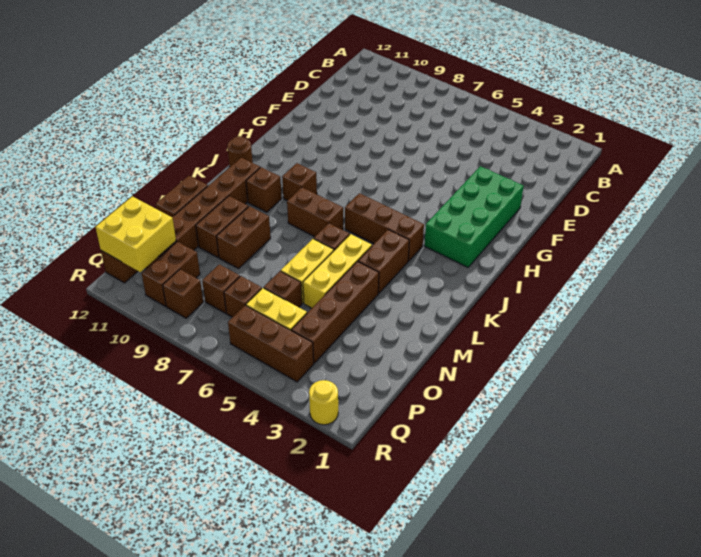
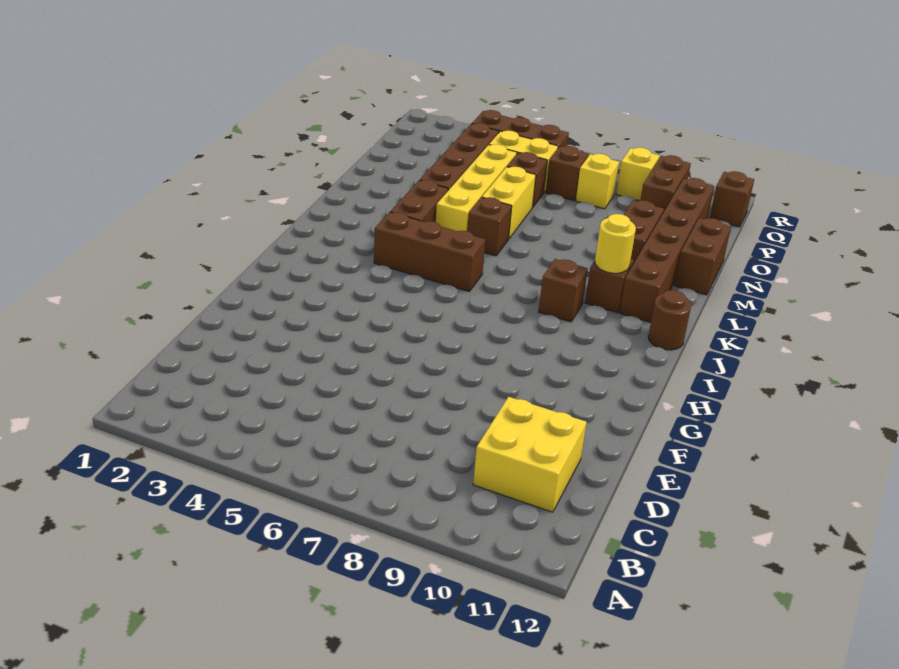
green brick F2:I3 level 1 -> none
brown brick K7:K8 level 1 -> none
yellow brick L5:N5 level 1 -> yellow brick L5:O5 level 1
brown brick M9:N9 level 1 -> none
brown brick P8 level 1 -> yellow brick P8 level 1
yellow brick P11:Q12 level 2 -> yellow brick C10:D11 level 1
brown brick Q9 level 1 -> yellow brick Q9 level 1
yellow round brick R2 level 1 -> yellow round brick K10 level 2

